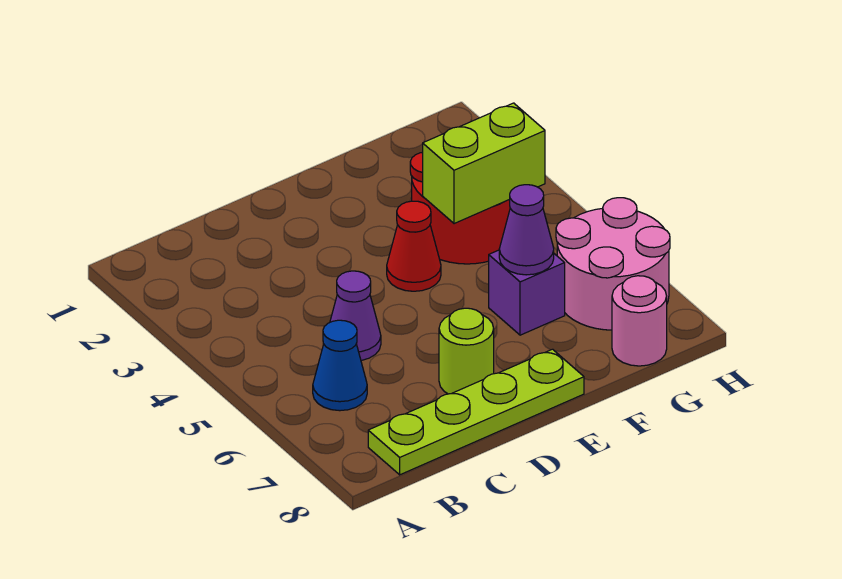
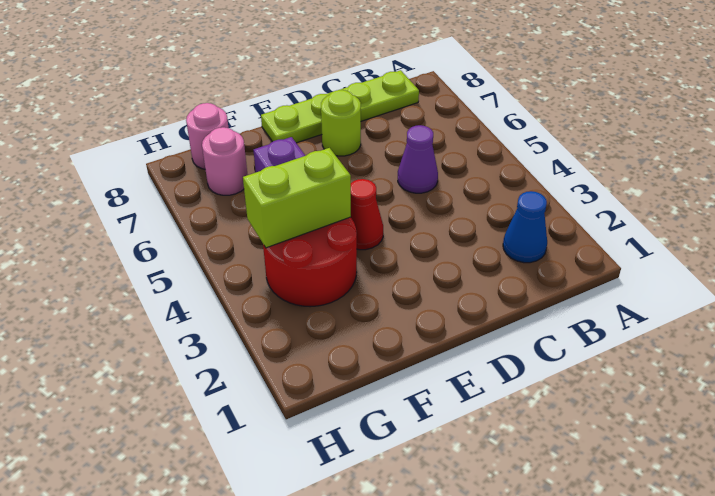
blue cone B6 level 1 -> blue cone B2 level 1
purple cone F6 level 2 -> none
pink round brick G6:H7 level 1 -> pink round brick G7 level 1

